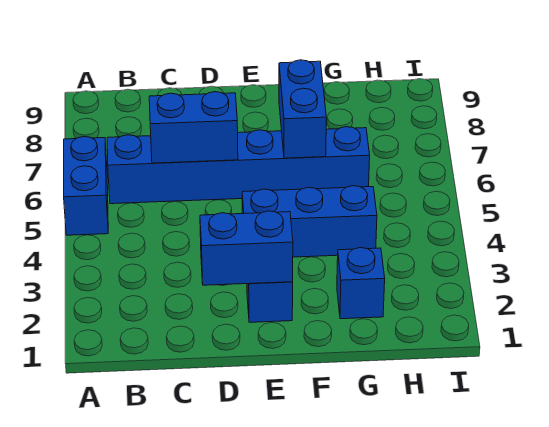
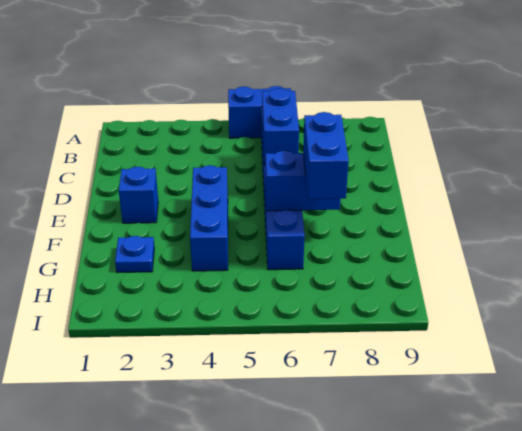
blue brick D2:E2 level 2 -> blue brick F7:G7 level 3
blue brick G2 level 1 -> blue plate G2 level 1

